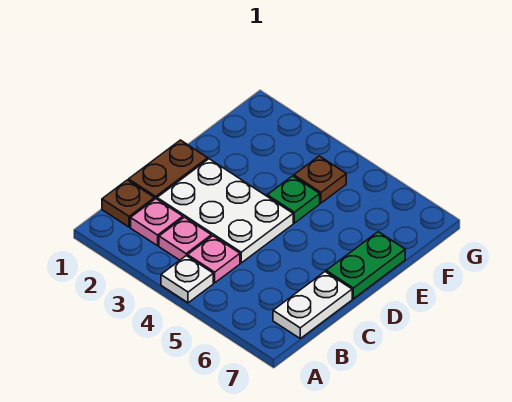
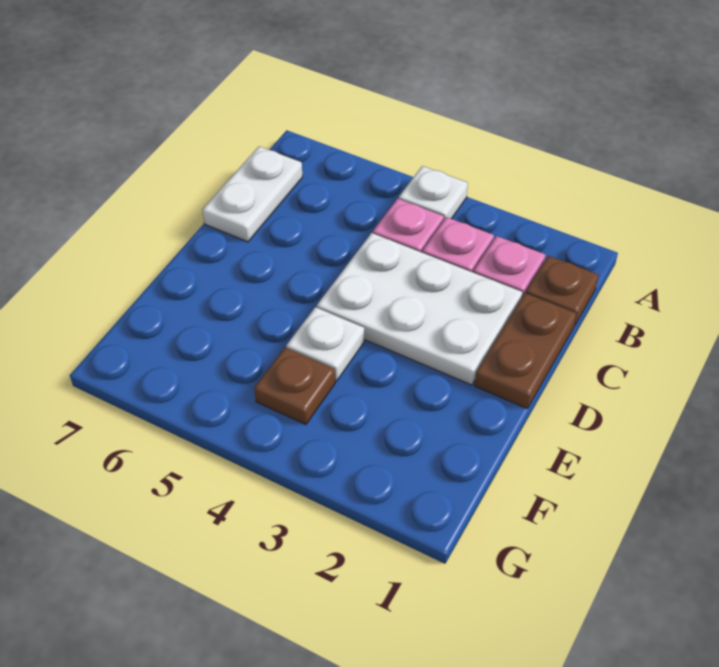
green plate D7:E7 level 1 -> none
green plate E4 level 1 -> white plate E4 level 1

